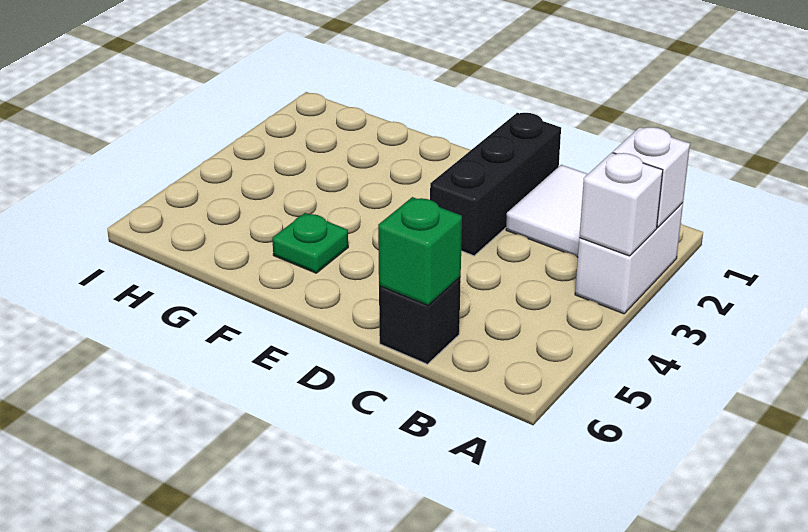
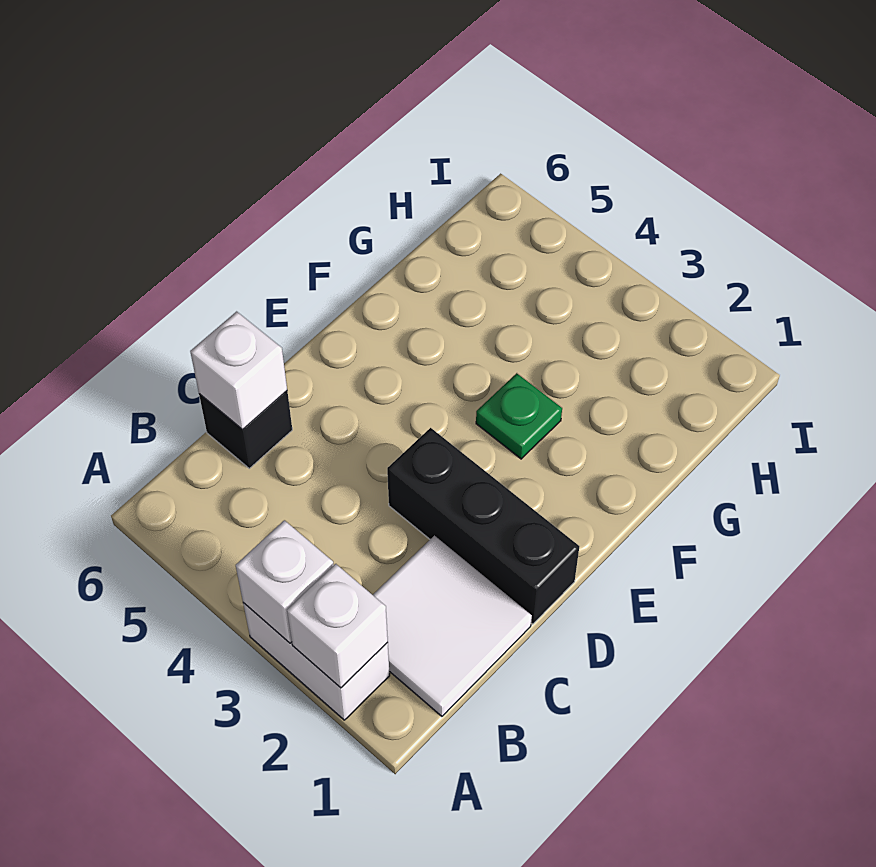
green brick C6 level 2 -> white brick C6 level 2
green plate F5 level 1 -> green plate F3 level 1

